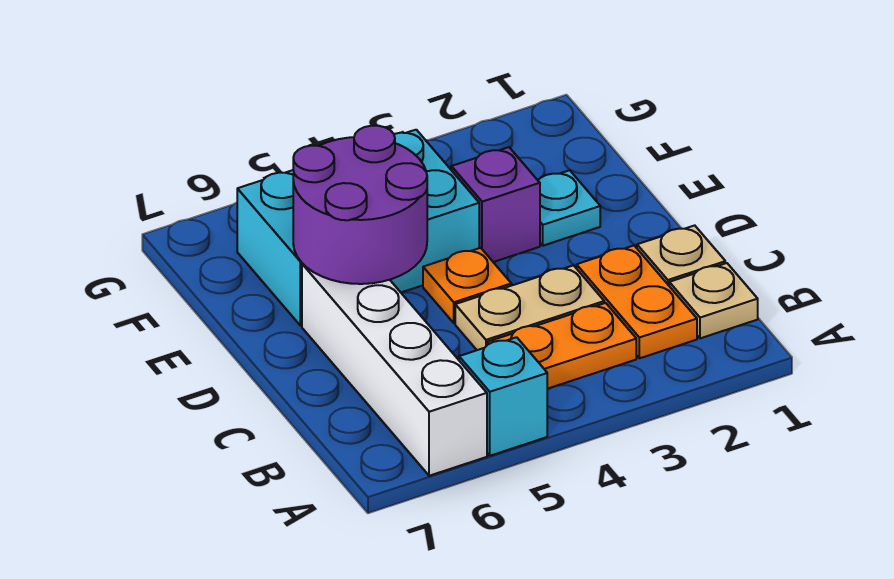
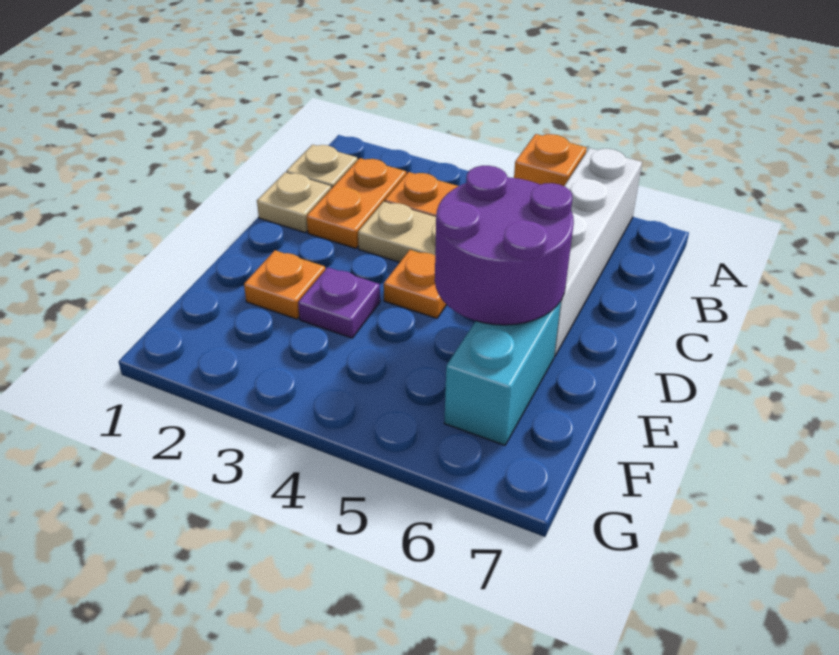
cyan brick A5 level 1 -> orange brick A5 level 1
cyan plate E2 level 1 -> orange plate E2 level 1
purple brick E3 level 1 -> purple plate E3 level 1
cyan brick E4:F6 level 1 -> cyan brick E6:F6 level 1

